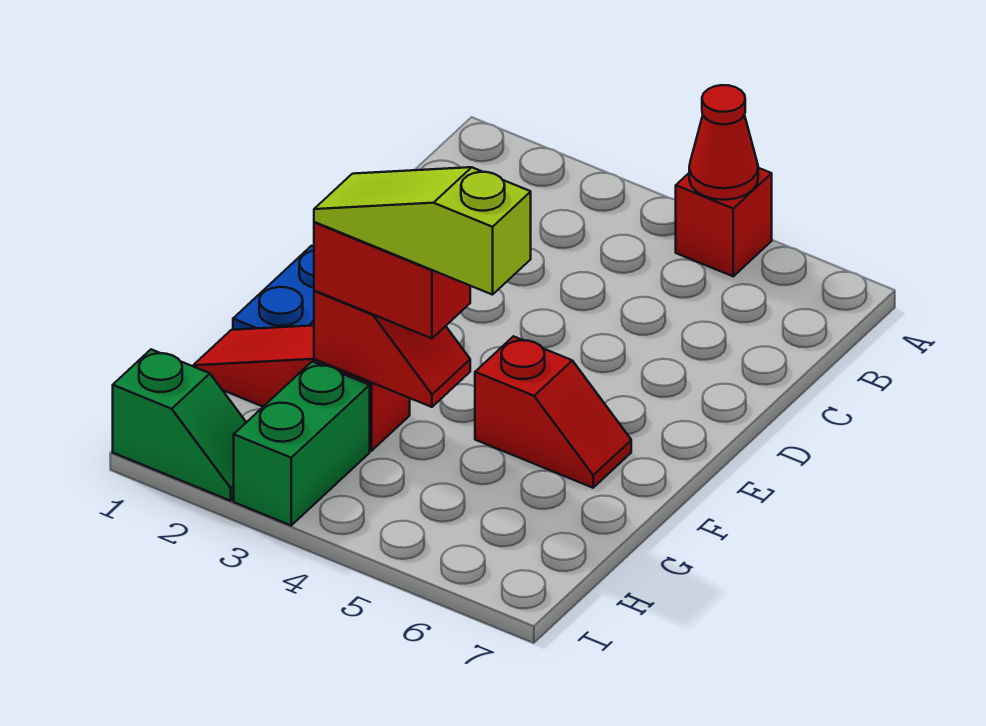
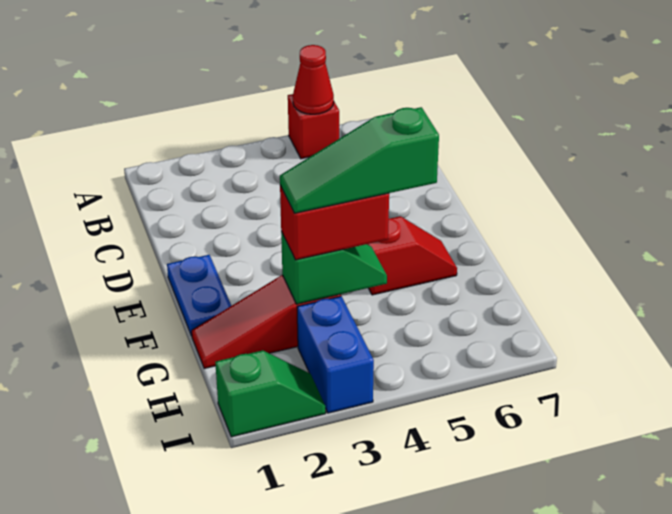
red slope G3:G4 level 2 top 3 -> green slope G3:G4 level 2 top 3
lime slope G3:G5 level 4 top 5 -> green slope G3:G5 level 4 top 5
green brick H3:I3 level 1 -> blue brick H3:I3 level 1

